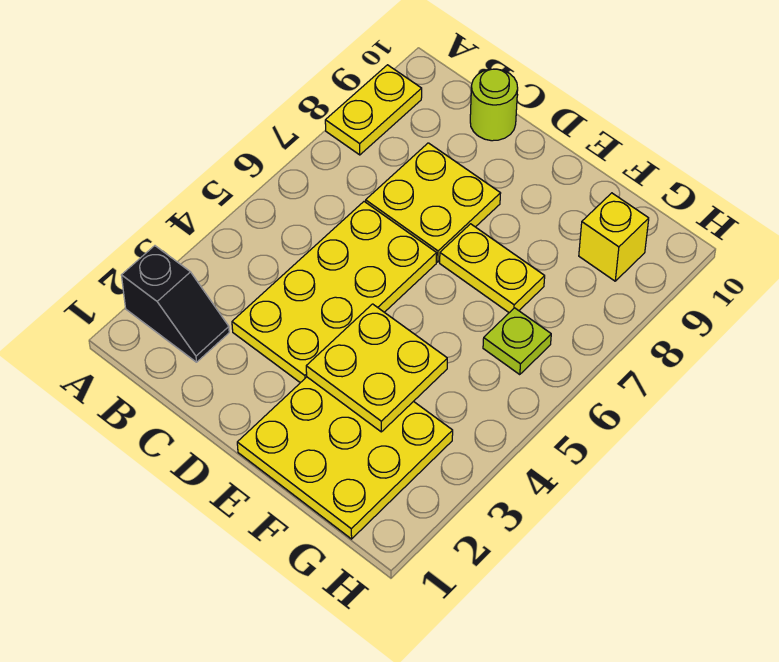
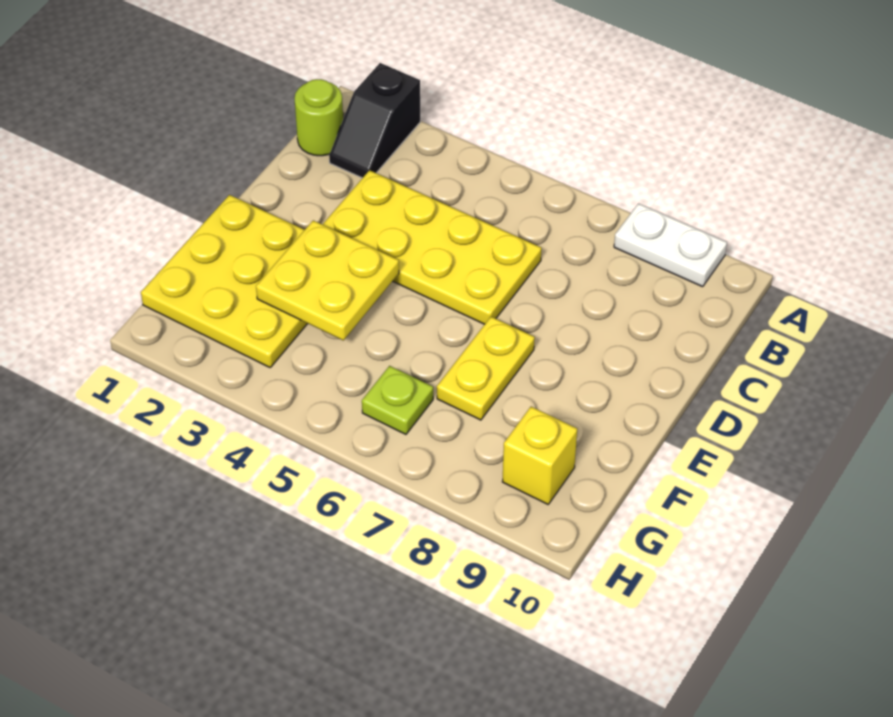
yellow plate A8:A9 level 1 -> white plate A8:A9 level 1
yellow plate C7:D8 level 1 -> none
lime round brick C10 level 1 -> lime round brick B1 level 1

